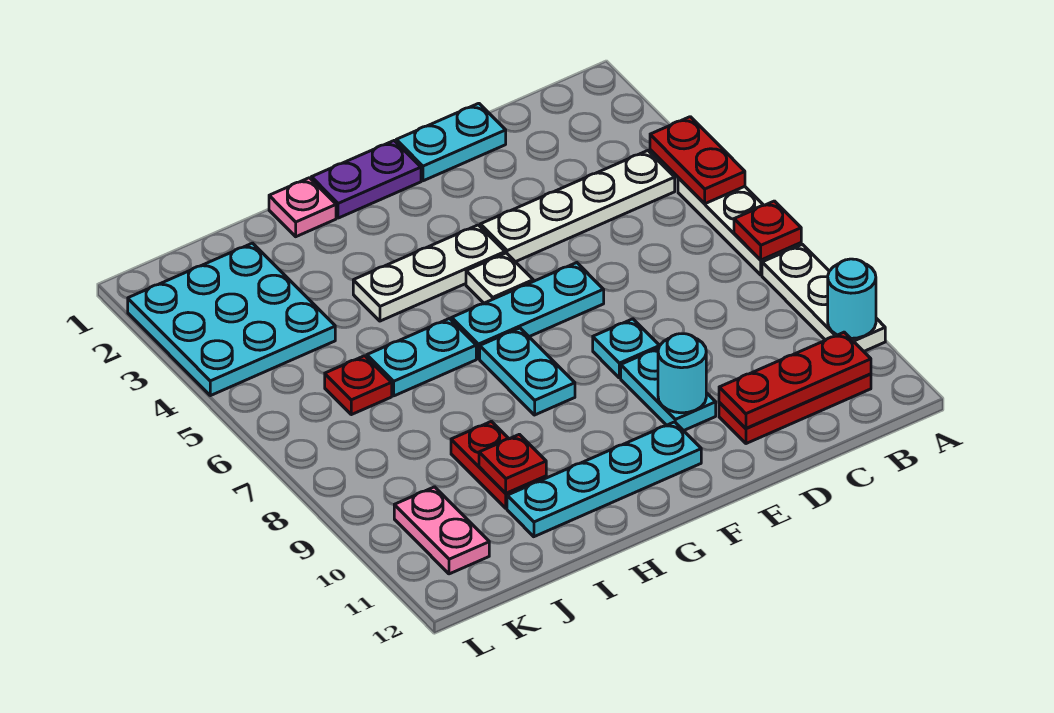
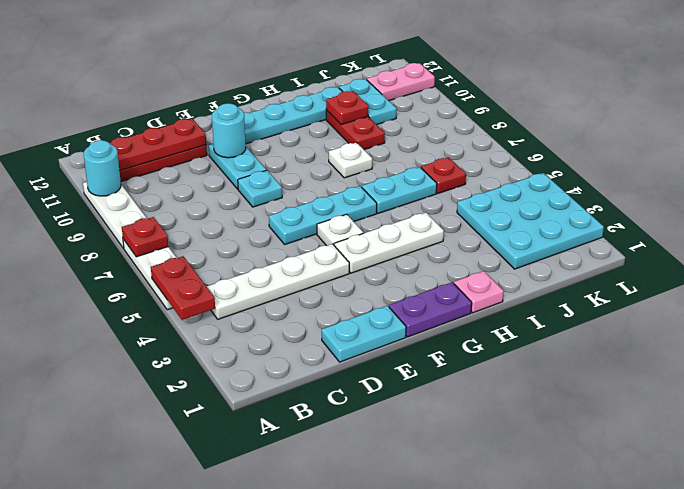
cyan plate G7:G8 level 1 -> cyan plate J10:J11 level 1
none -> white plate H8 level 1
pink plate K10:K11 level 1 -> pink plate K11:L11 level 1

